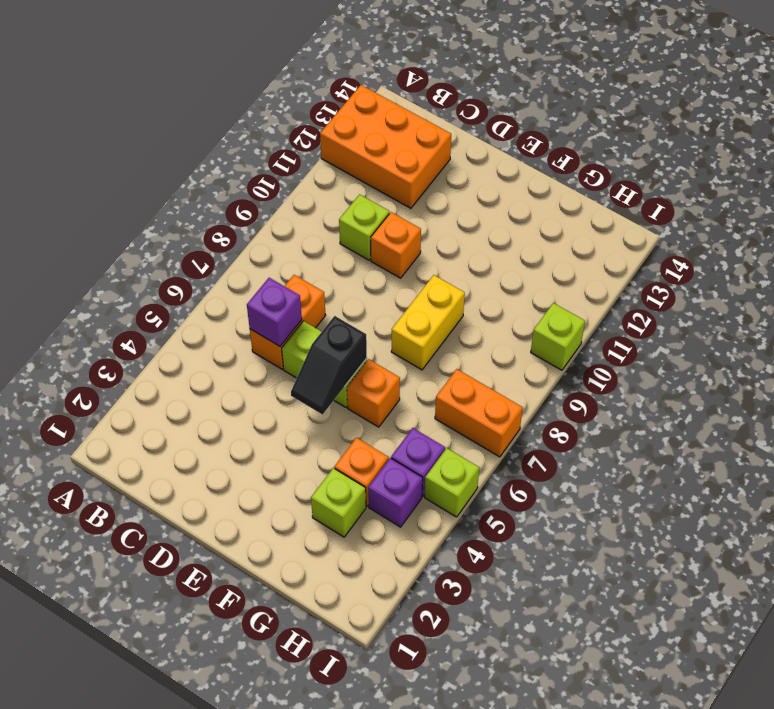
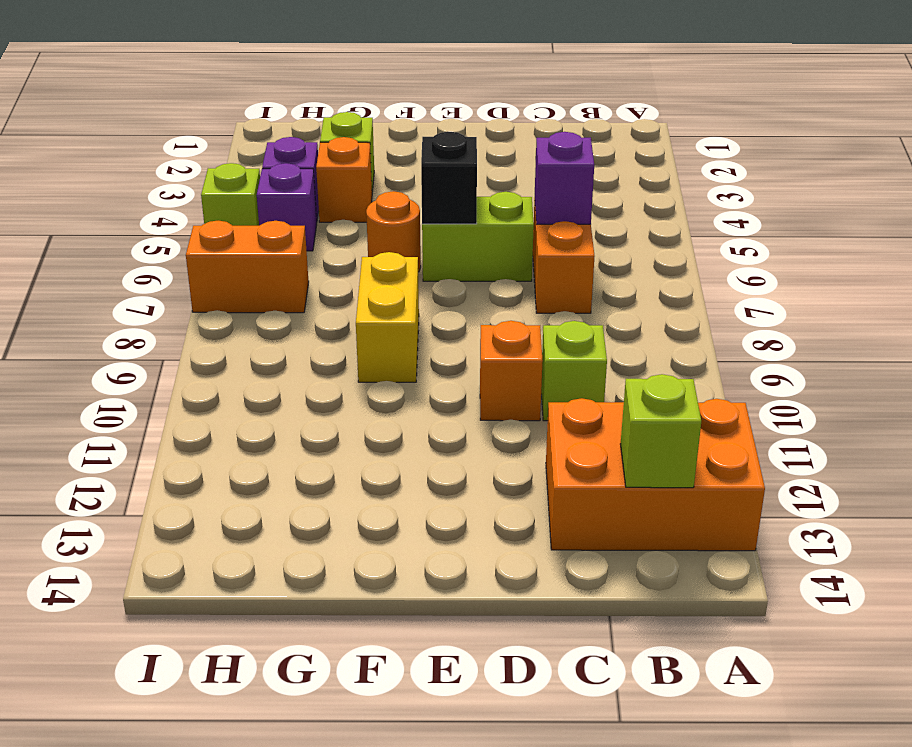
orange brick F6 level 1 -> orange round brick F6 level 1
lime brick I10 level 1 -> lime brick B13 level 2

